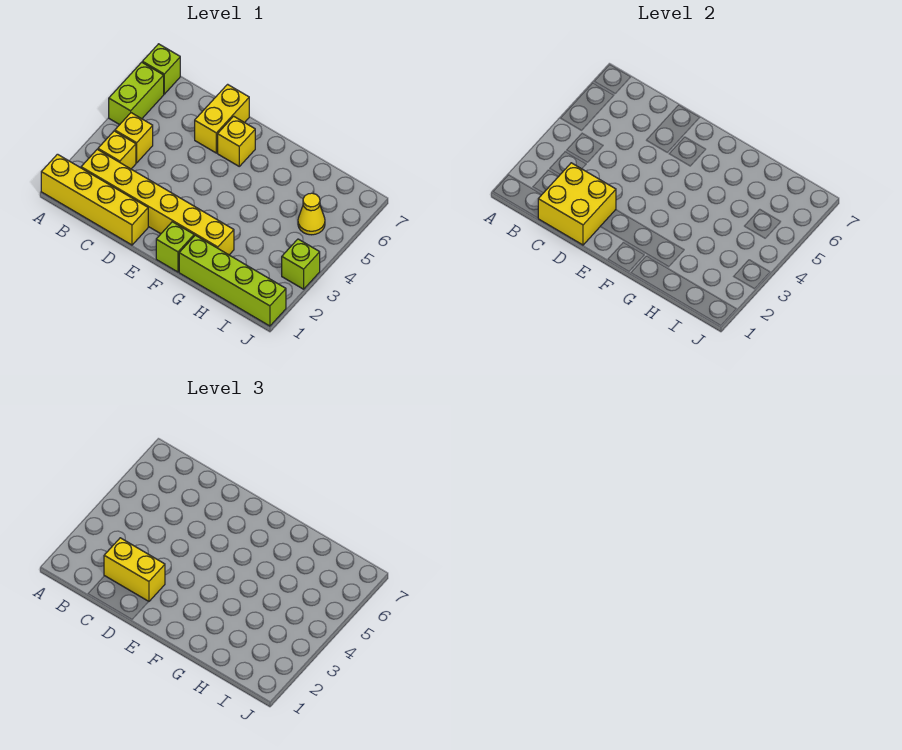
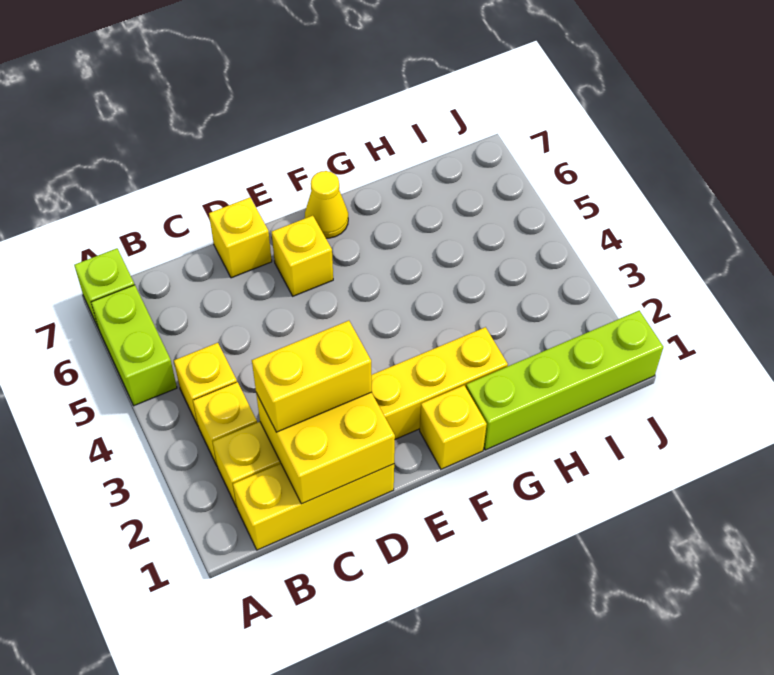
yellow brick A1:D1 level 1 -> yellow brick B1:D1 level 1
yellow brick D6:D7 level 1 -> yellow brick D7 level 1
lime brick F1 level 1 -> yellow brick F1 level 1
yellow cone I5 level 1 -> yellow cone F7 level 1
lime brick J3 level 1 -> none

